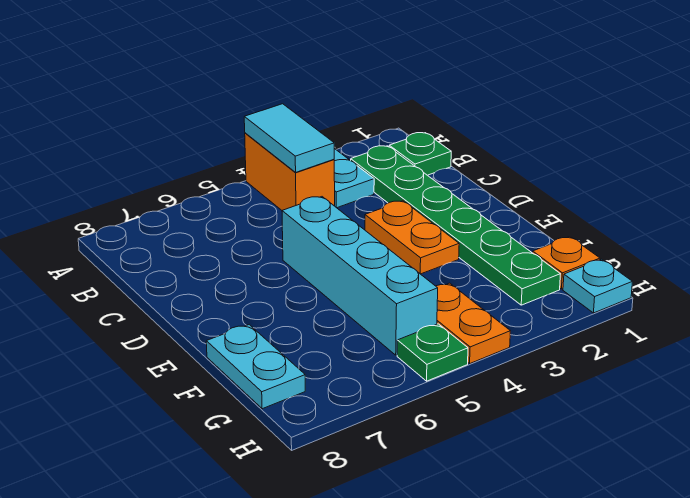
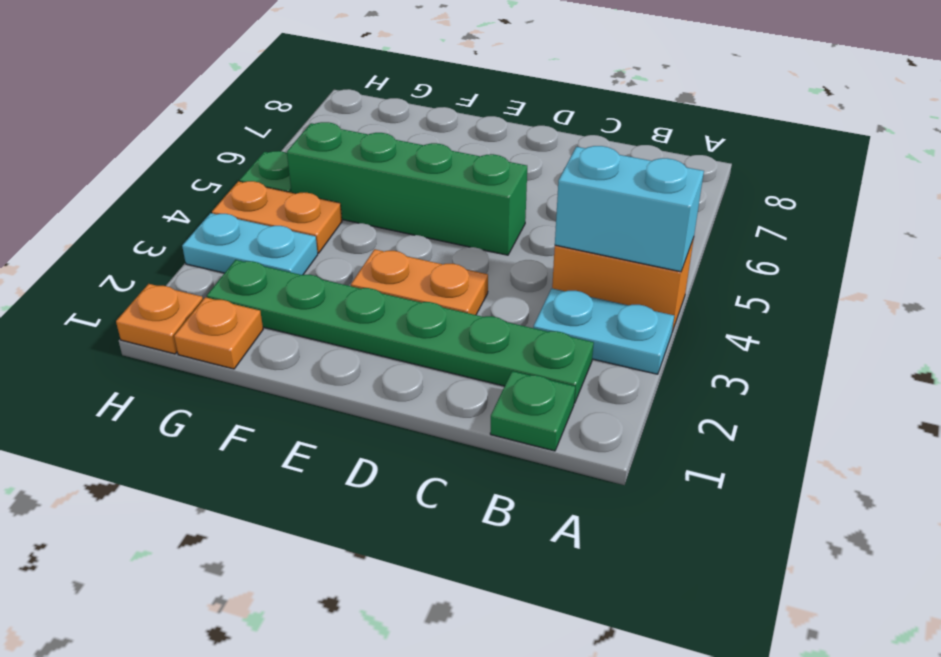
cyan tile A4:B4 level 2 -> cyan brick A4:B4 level 2
cyan brick D5:G5 level 1 -> green brick D5:G5 level 1
cyan plate F8:G8 level 1 -> cyan plate G3:H3 level 1
cyan plate H1 level 1 -> orange plate H1 level 1

